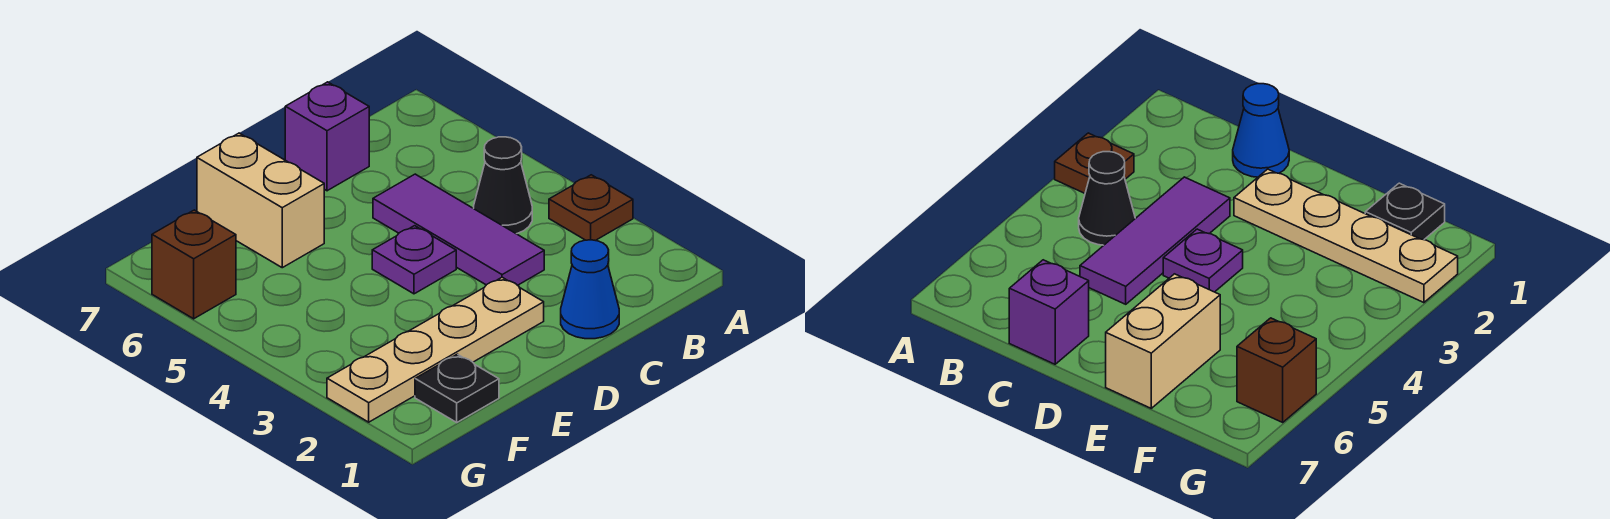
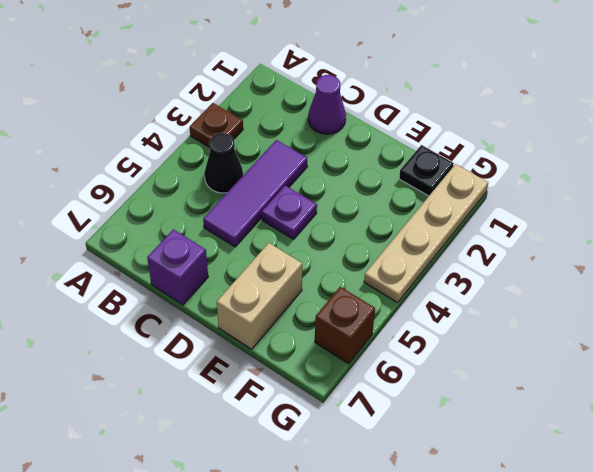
blue cone C1 level 1 -> purple cone C1 level 1
tan plate D2:G2 level 1 -> tan plate G1:G4 level 1

